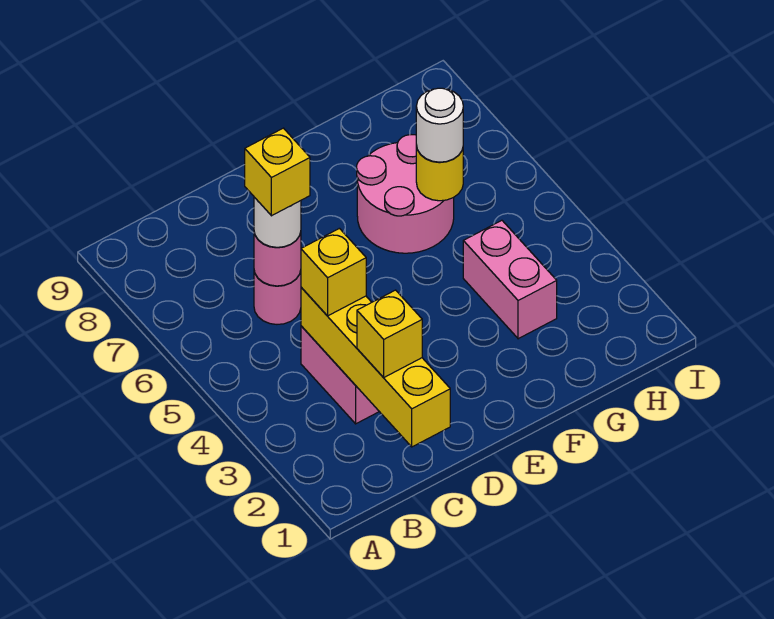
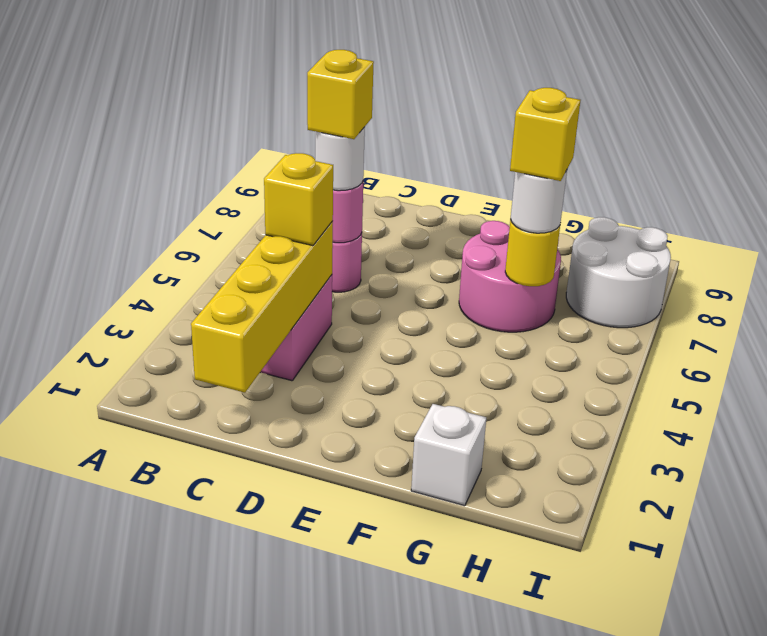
yellow brick C2 level 3 -> yellow brick G6 level 4
none -> white brick G1 level 1
pink brick G3:G4 level 1 -> none
none -> white round brick H7:I8 level 1

